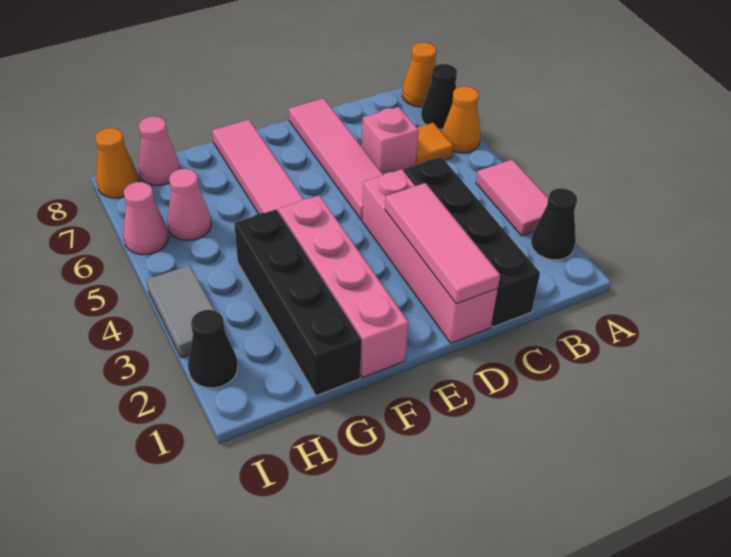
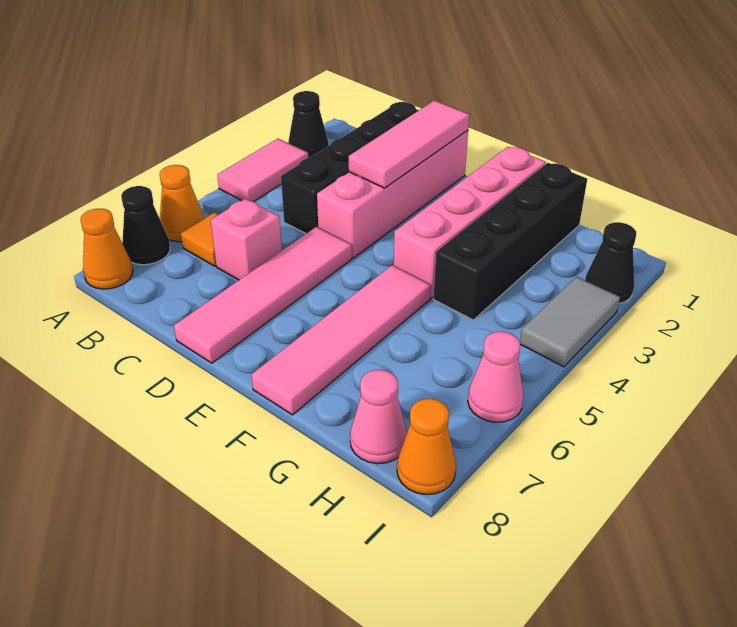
pink cone H6 level 1 -> none

